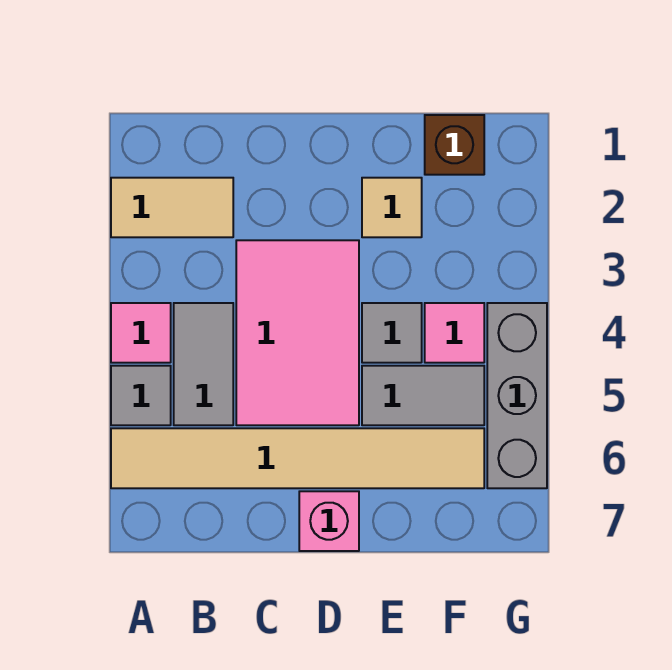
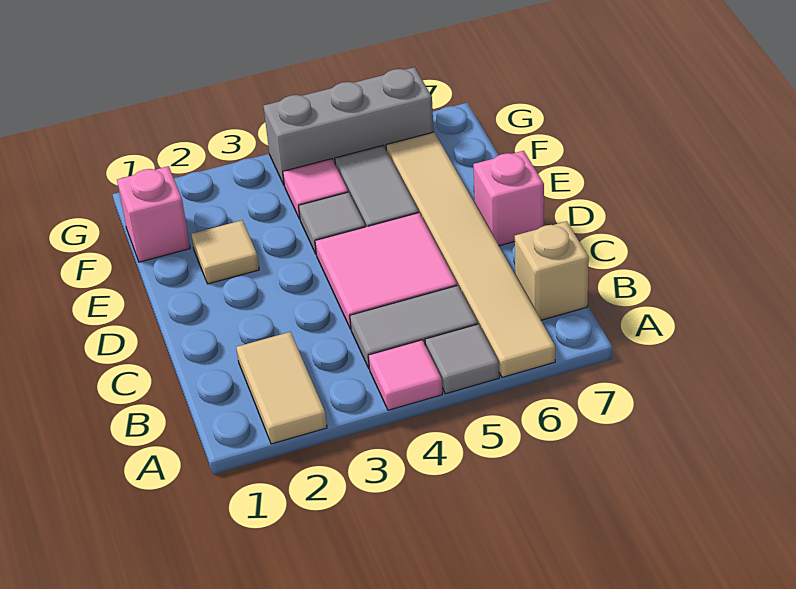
none -> tan brick B7 level 1
pink tile C3:D5 level 1 -> pink tile C4:D5 level 1
brown brick F1 level 1 -> pink brick F1 level 1

